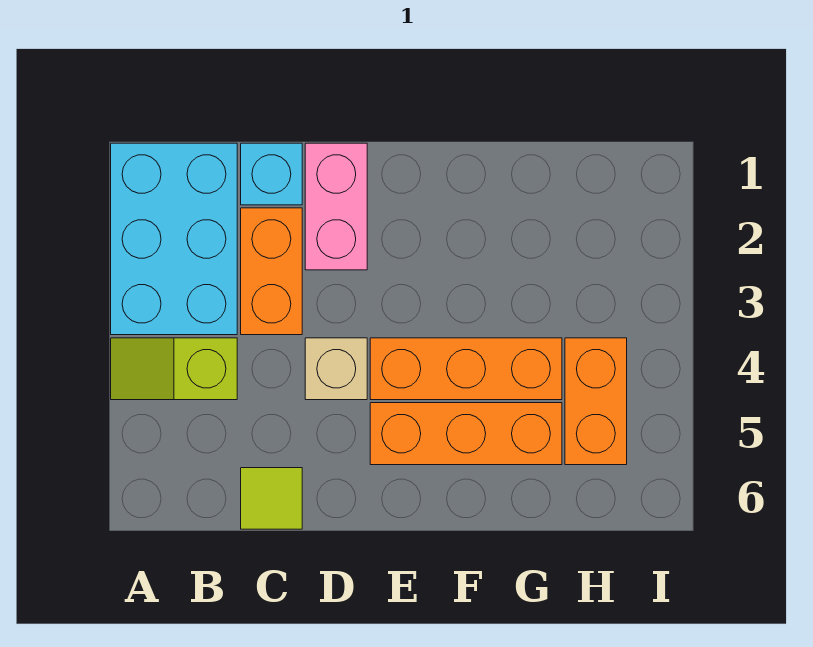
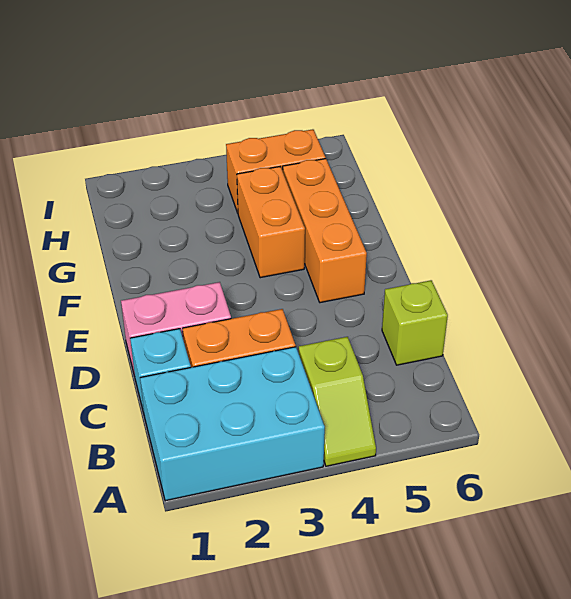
lime tile C6 level 1 -> lime brick C6 level 1
tan brick D4 level 1 -> none
orange brick E4:G4 level 1 -> orange brick F4:G4 level 1

